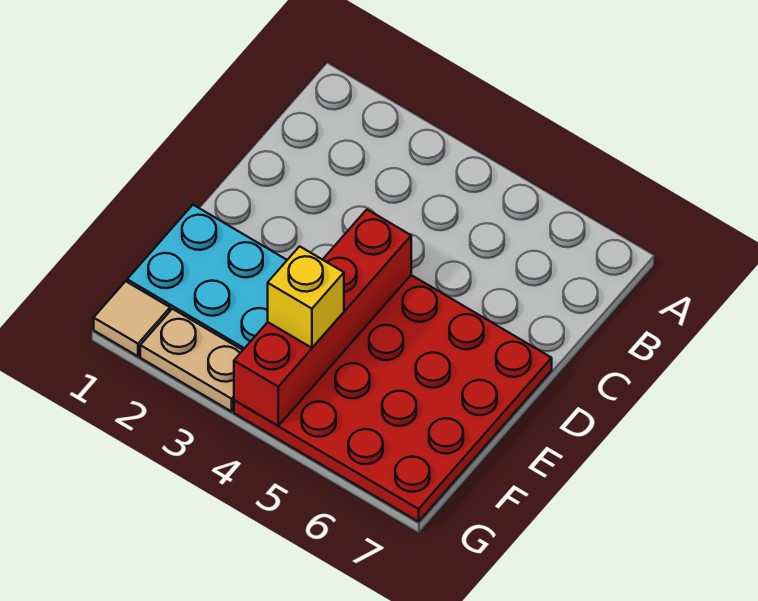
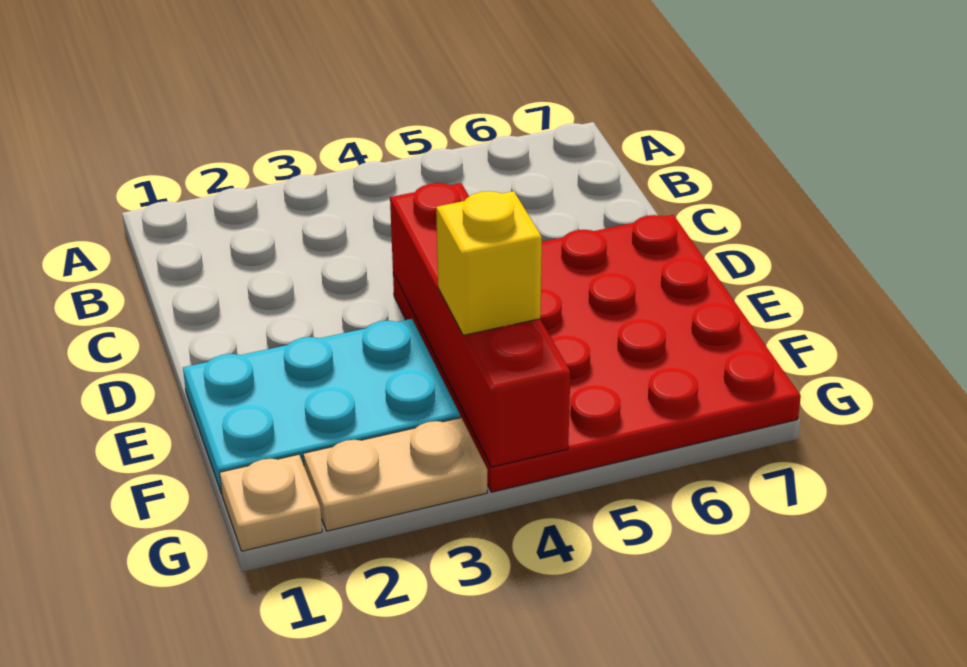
tan tile G1 level 1 -> tan plate G1 level 1

